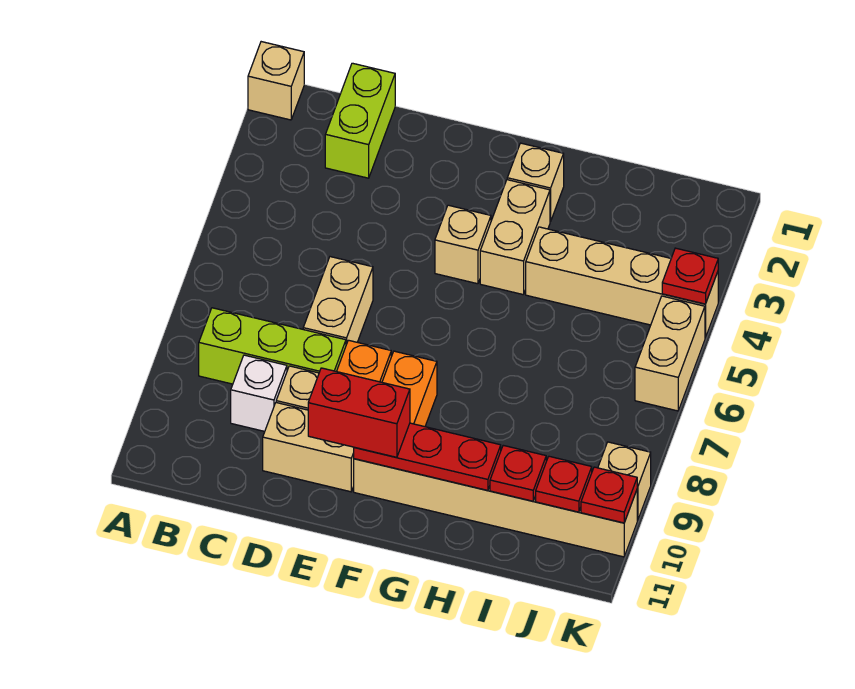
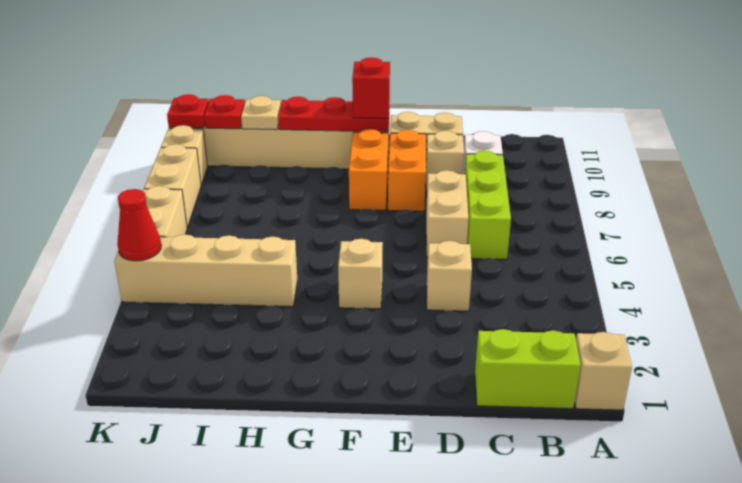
lime brick B8:D8 level 1 -> lime brick C6:C8 level 1
lime brick C1:C2 level 1 -> lime brick B1:C1 level 1
red brick E10:F10 level 3 -> red brick F10 level 3
tan brick G2 level 1 -> tan brick D4 level 1
tan brick G3:G4 level 1 -> tan brick K7:K8 level 1
red plate I10 level 2 -> tan plate I10 level 2
red plate K4 level 2 -> red cone K4 level 2

